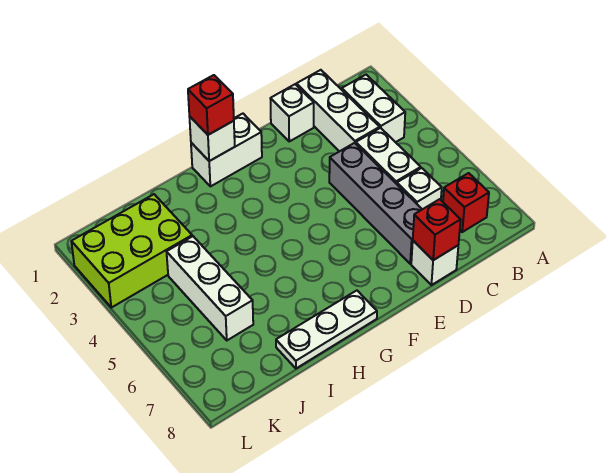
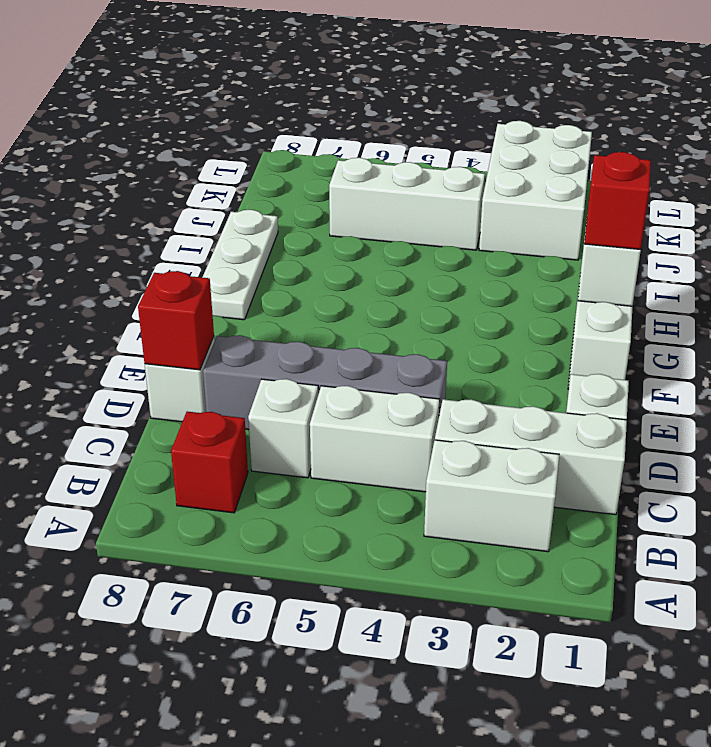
lime brick J2:L3 level 1 -> white brick J2:L3 level 1

